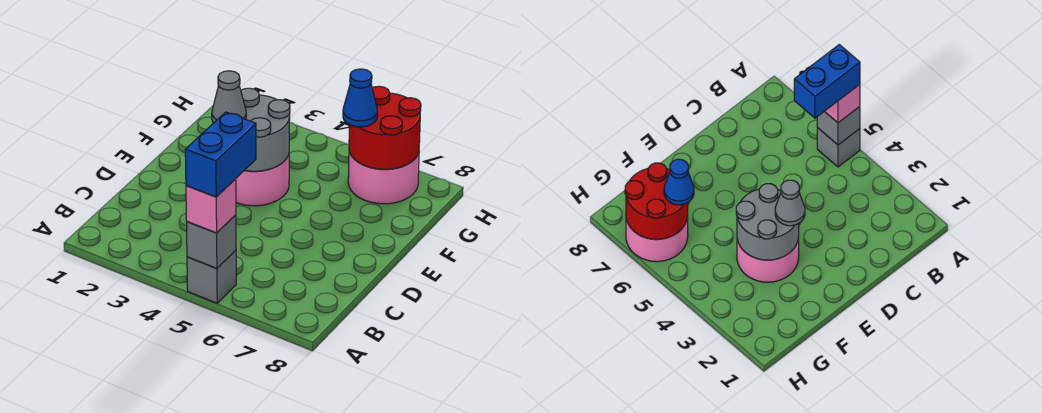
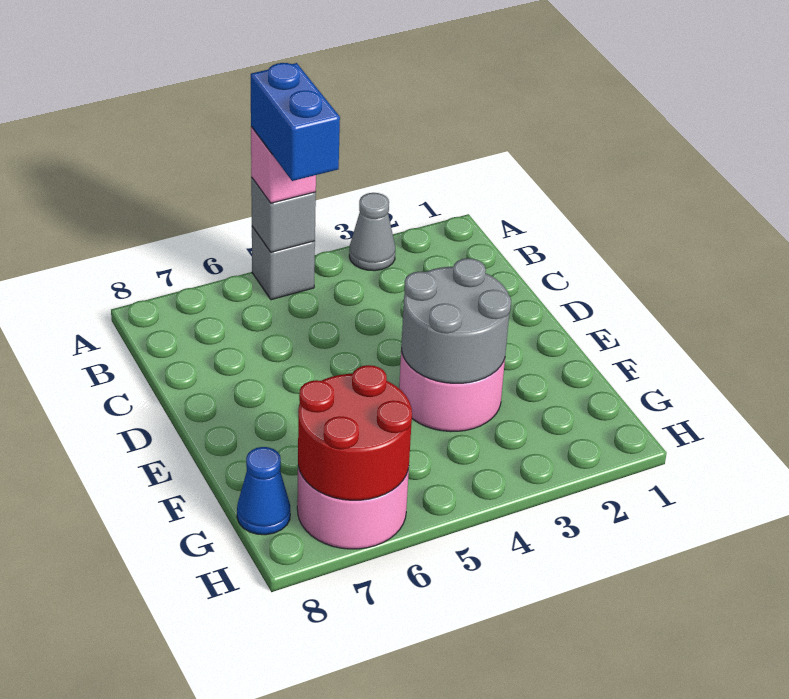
grey cone E3 level 3 -> grey cone A3 level 1
blue cone G6 level 3 -> blue cone G8 level 1

